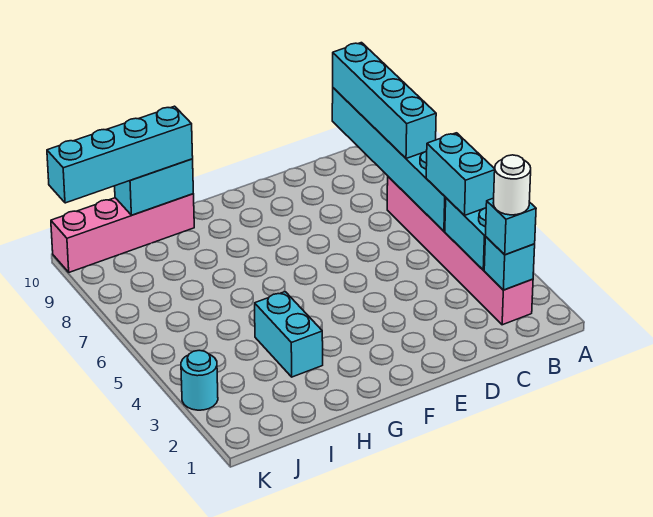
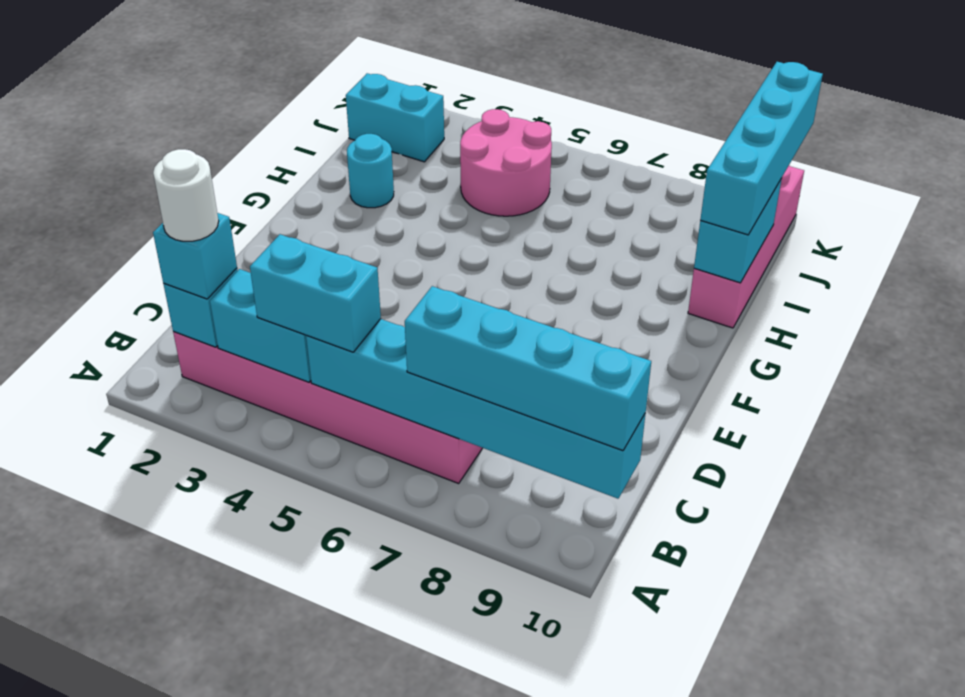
cyan brick H3:H4 level 1 -> cyan brick J1:J2 level 1
none -> pink round brick I4:J5 level 1
cyan round brick K3 level 1 -> cyan round brick H2 level 1

